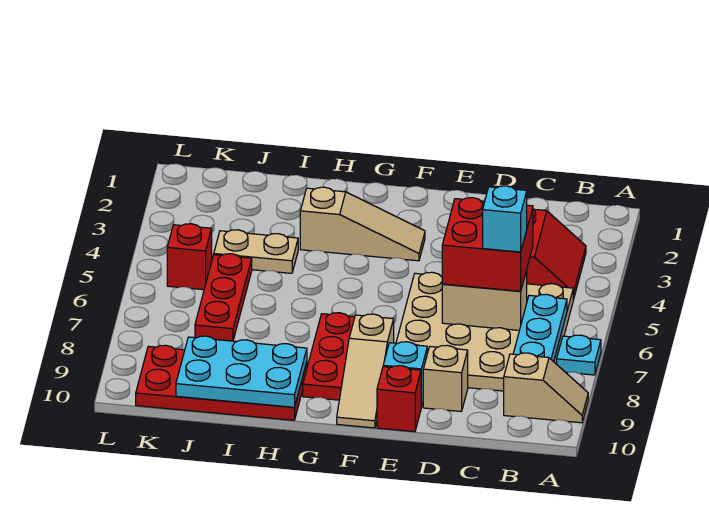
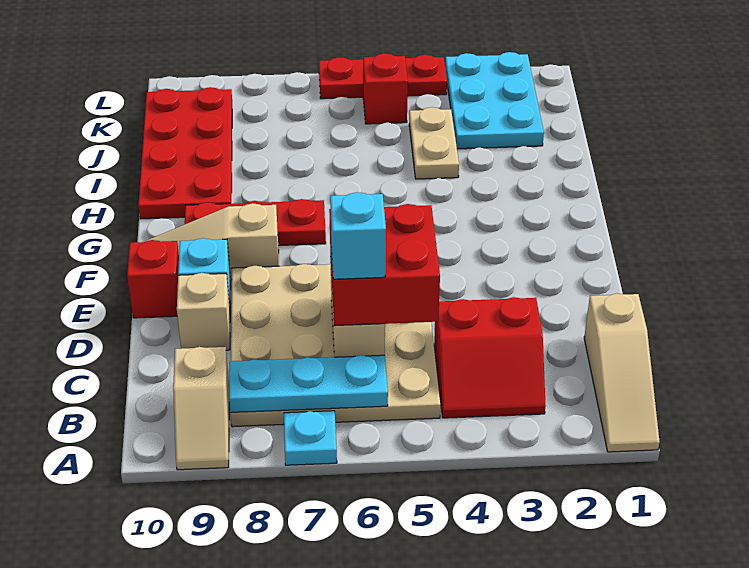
tan slope F3:H3 level 1 top H -> tan slope A1:C1 level 1 top C
cyan plate H9:J10 level 2 -> cyan plate J2:L3 level 1
red plate J5:J7 level 1 -> red plate L4:L6 level 1

